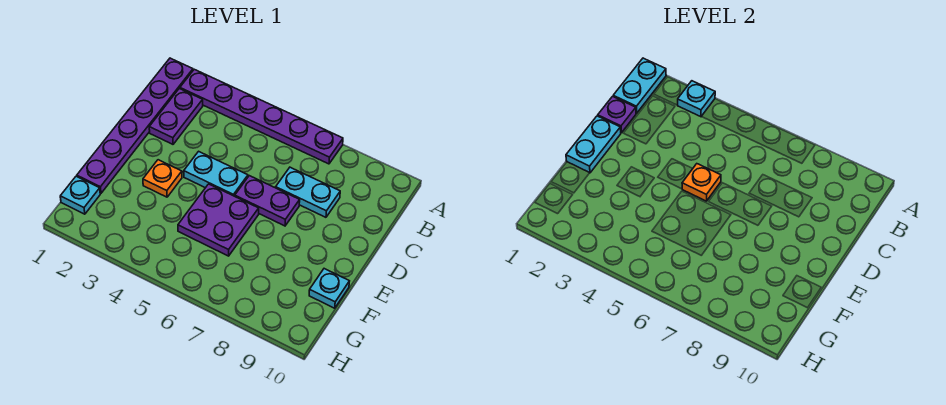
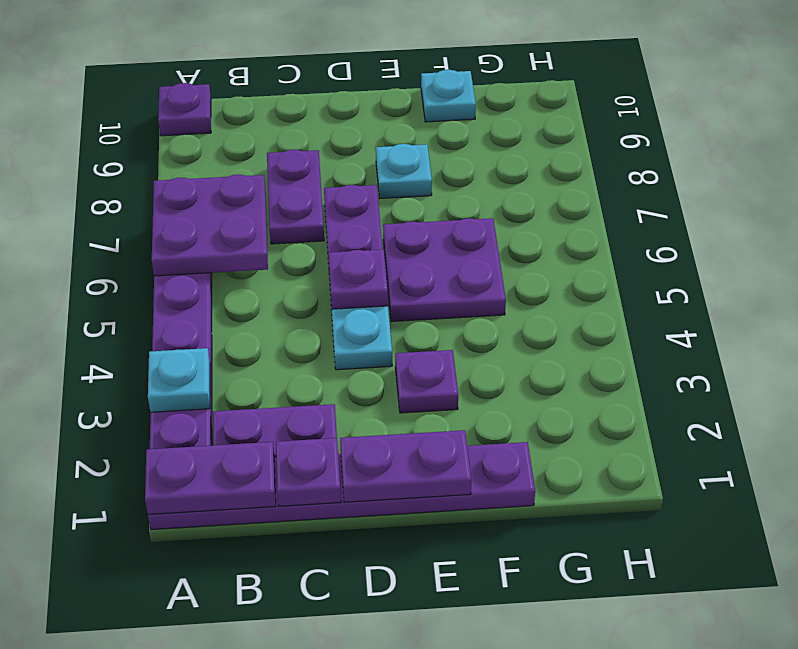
cyan plate A1:B1 level 2 -> purple plate A1:B1 level 2
none -> purple plate A6:B7 level 2
none -> purple plate A10 level 1
cyan plate C7:C8 level 1 -> purple plate C7:C8 level 1
cyan plate D1:E1 level 2 -> purple plate D1:E1 level 2
orange plate D5 level 2 -> purple plate D5 level 2
orange plate E3 level 1 -> purple plate E3 level 1
cyan plate G1 level 1 -> cyan plate E8 level 1

